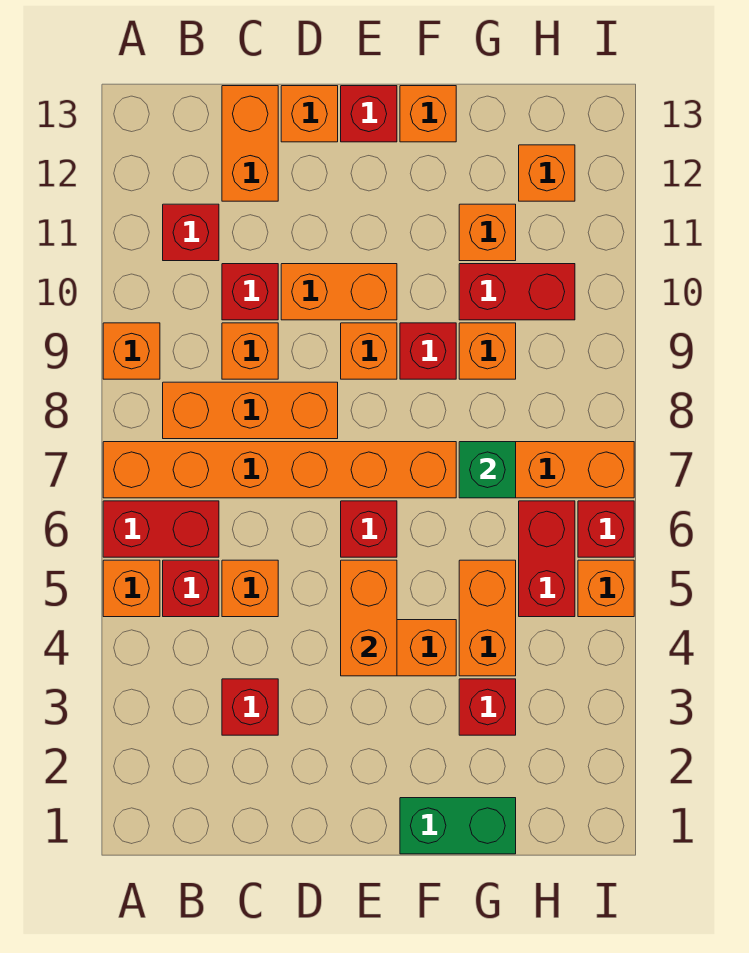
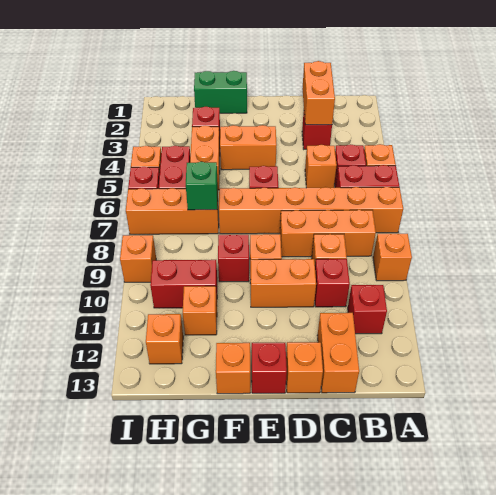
orange brick E4:E5 level 2 -> orange brick C2:C3 level 2
orange brick G9 level 1 -> orange brick I9 level 1

